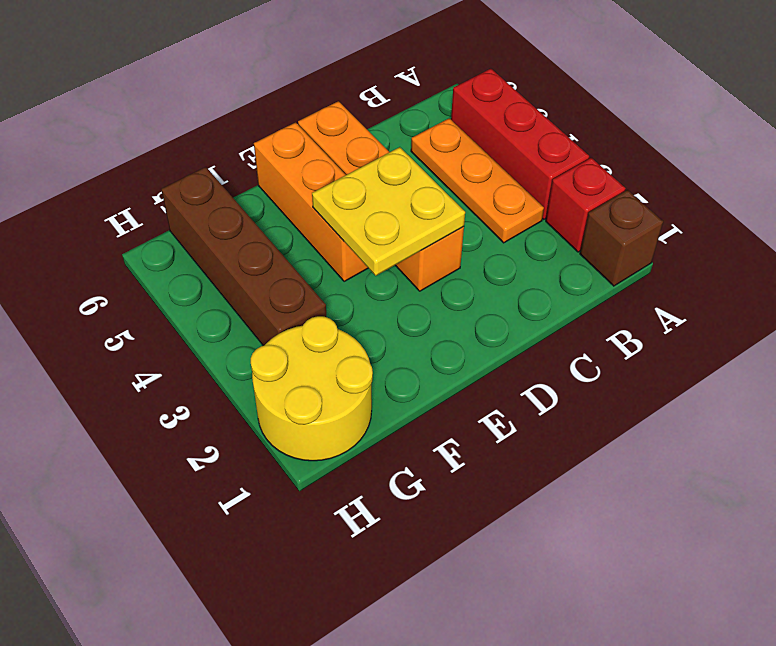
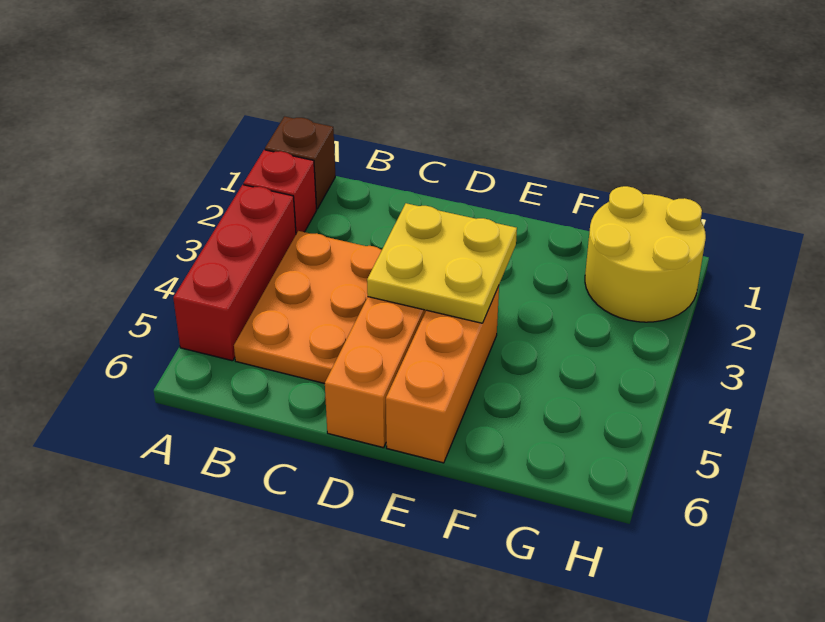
orange plate B3:B5 level 1 -> orange plate B3:C5 level 1
brown brick G3:G6 level 1 -> none

